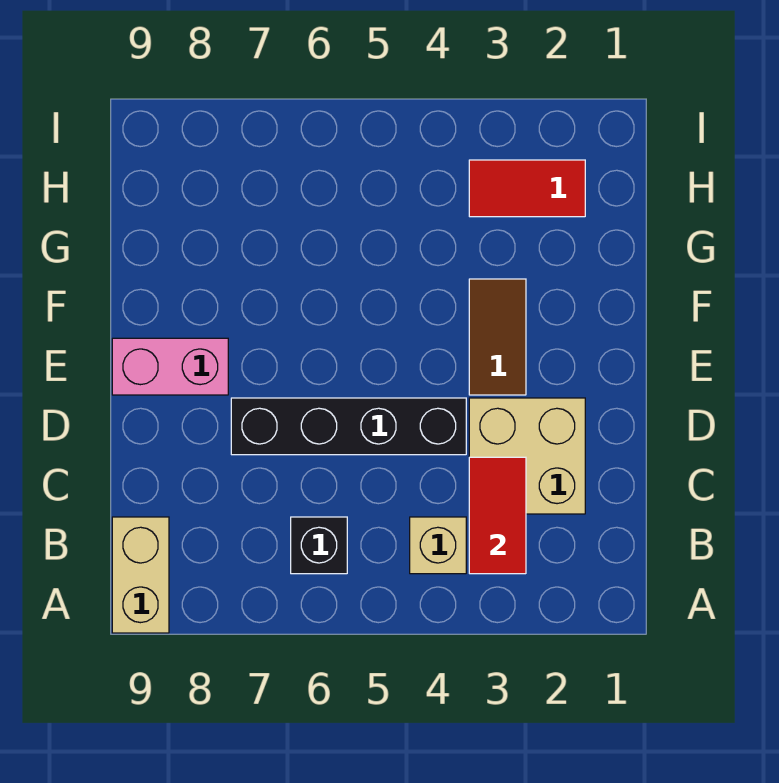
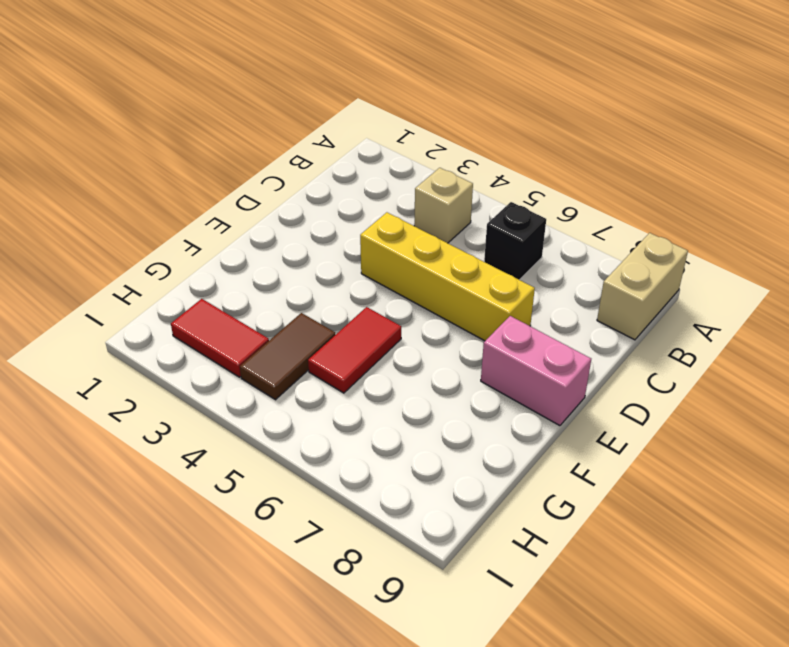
red tile B3:C3 level 2 -> red tile F5:G5 level 1
tan brick C2:D3 level 1 -> none
black brick D4:D7 level 1 -> yellow brick D4:D7 level 1
brown tile E3:F3 level 1 -> brown tile G4:H4 level 1

